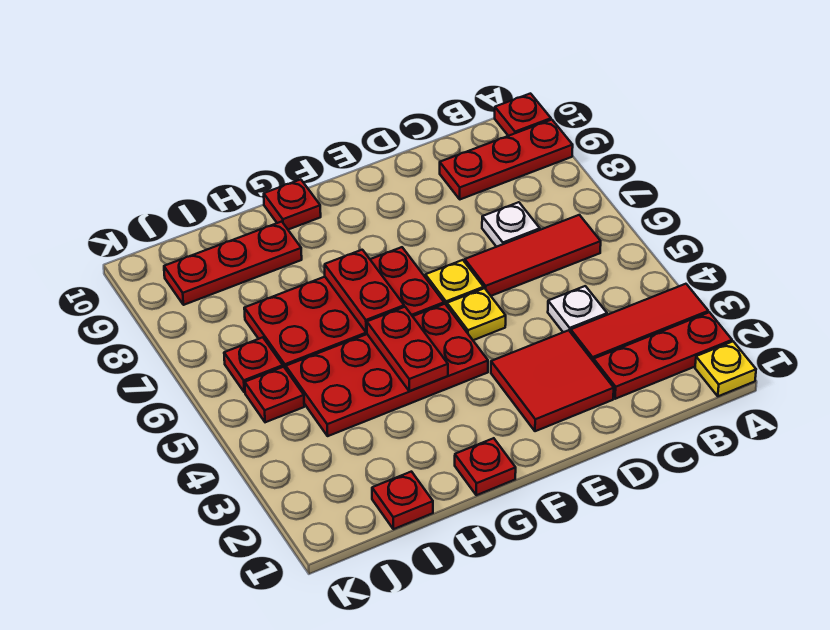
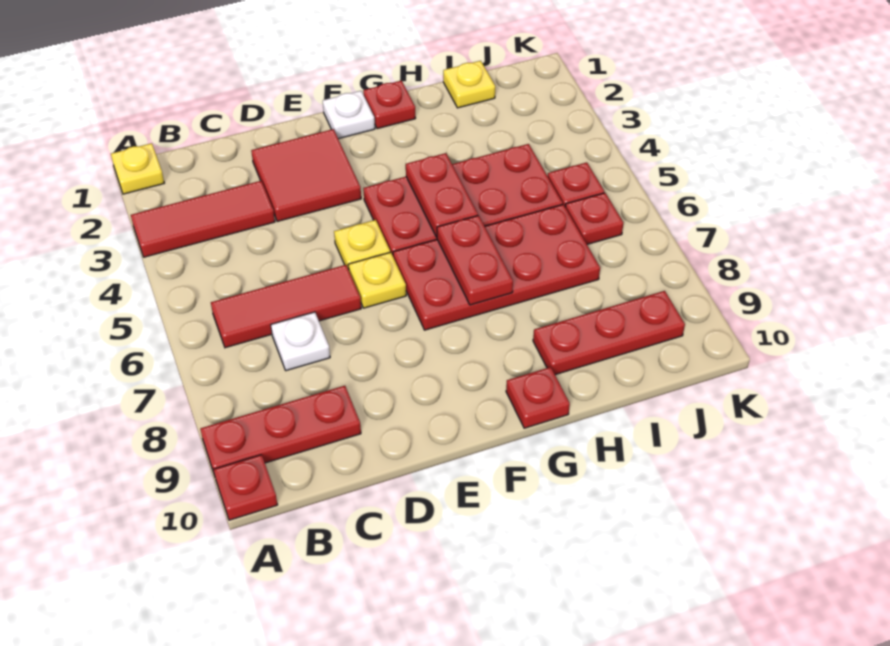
red plate A2:C2 level 1 -> none
white plate C4 level 1 -> white plate F1 level 1
red plate I1 level 1 -> yellow plate I1 level 1

